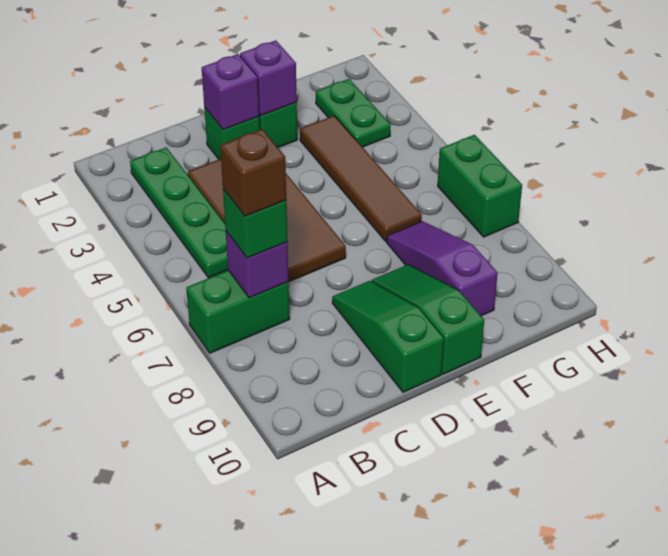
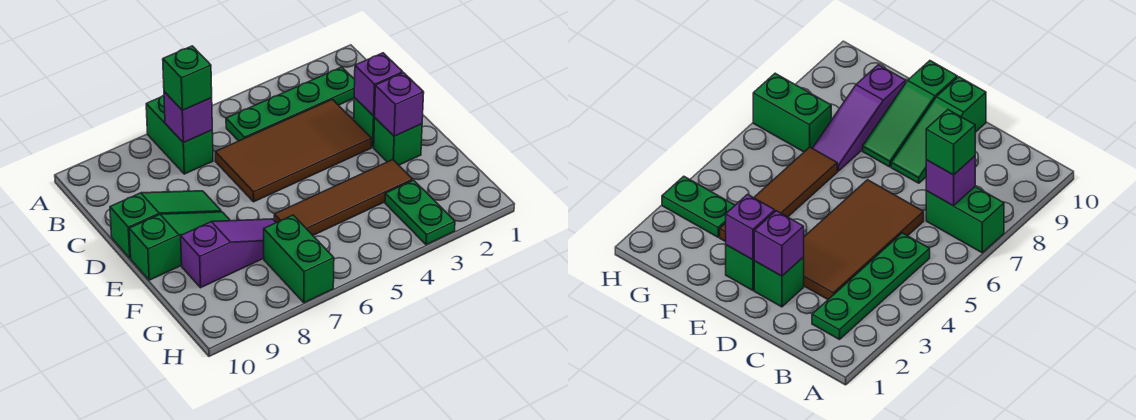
brown brick B7 level 4 -> none
green plate G2:G3 level 1 -> green plate G3:H3 level 1
green brick H6:H7 level 1 -> green brick G7:H7 level 1

